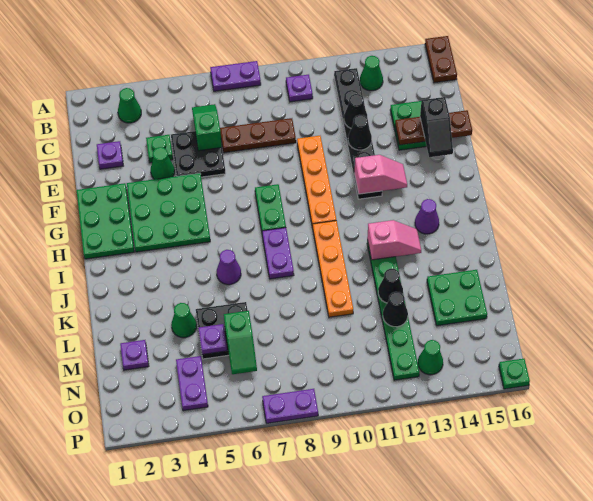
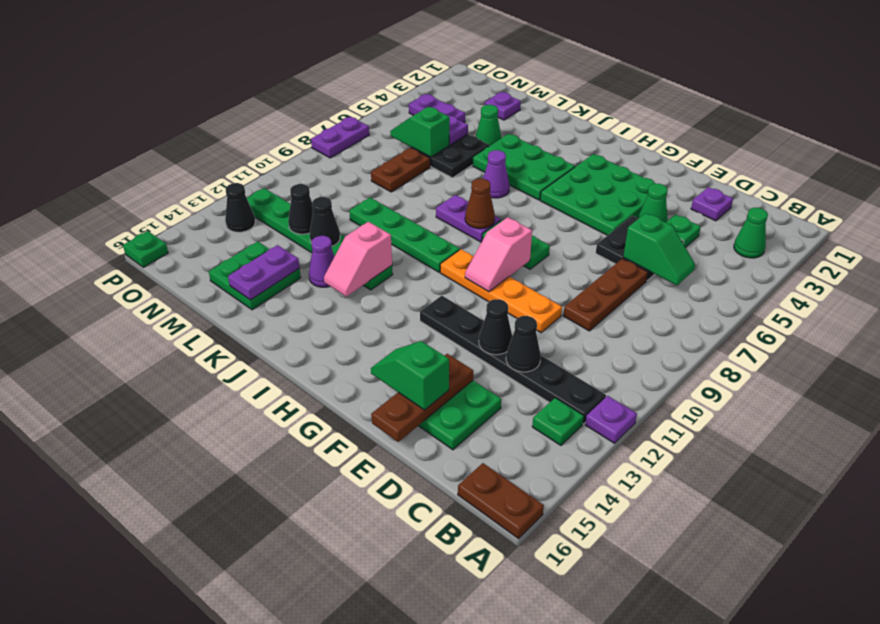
purple plate A7:A8 level 1 -> purple plate L14:L15 level 2
purple plate B10 level 1 -> purple plate A12 level 1
green cone B13 level 1 -> green plate B13 level 1
black slope E15:F15 level 3 top E -> green slope E15:F15 level 3 top E
green plate F1:H2 level 1 -> green plate I4:K5 level 1
pink slope G12:G13 level 2 top 12 -> pink slope G9:G10 level 2 top 9
none -> brown cone I8 level 2
orange plate I10:L10 level 1 -> green plate I10:L10 level 1
purple cone I14 level 1 -> purple cone K13 level 1
none -> brown plate M7:M8 level 1
green cone O13 level 1 -> black cone O13 level 1

